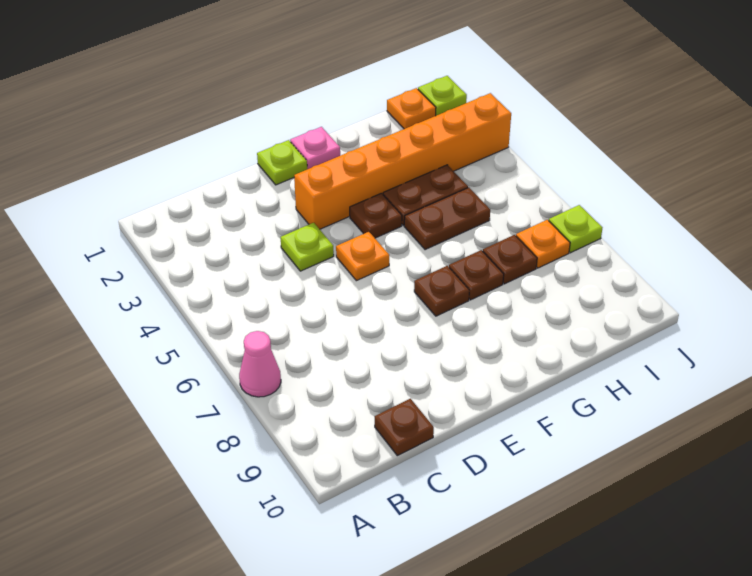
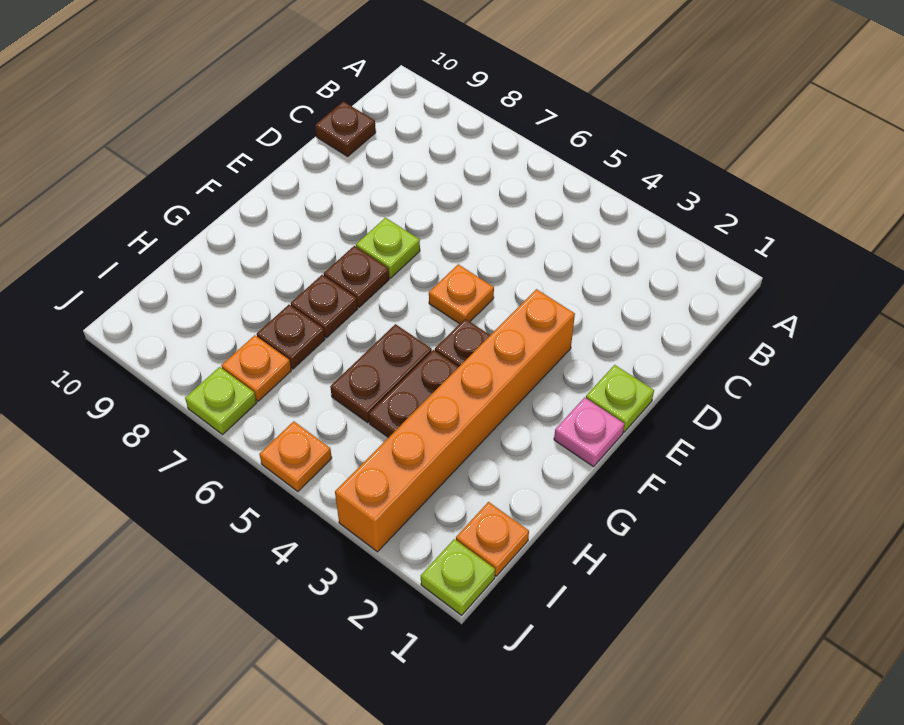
pink cone A7 level 1 -> none
lime plate D4 level 1 -> lime plate E7 level 1
none -> orange plate J5 level 1

